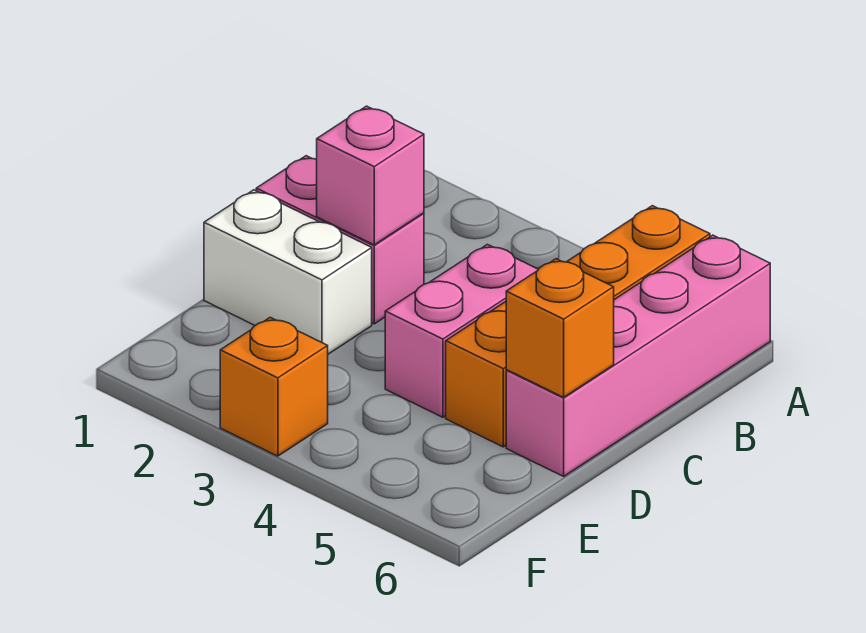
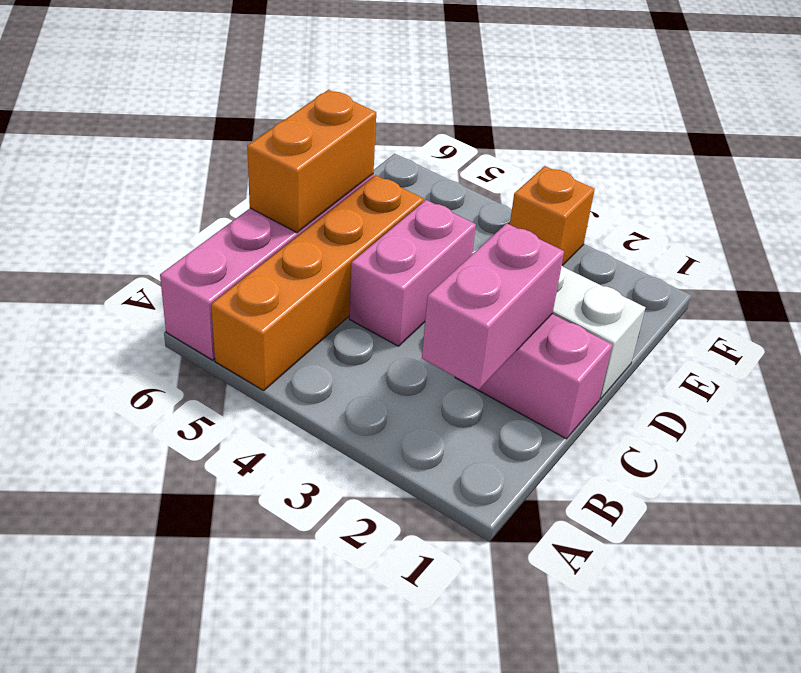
pink brick C2 level 2 -> pink brick B2:C2 level 2
orange brick D6 level 2 -> orange brick C6:D6 level 2

